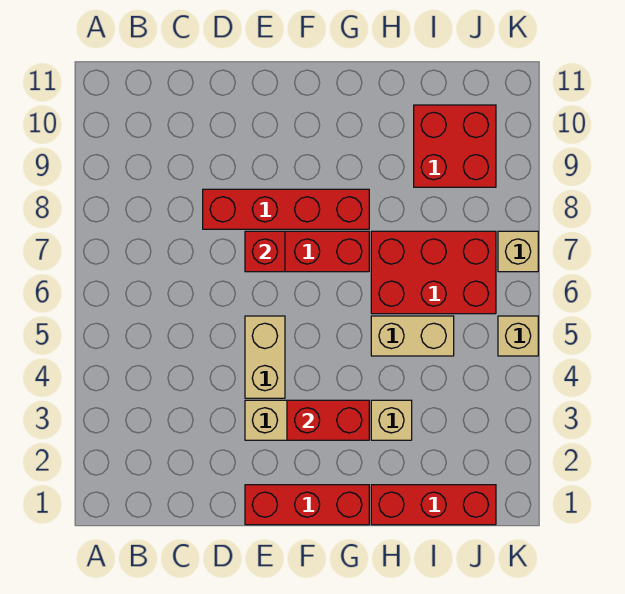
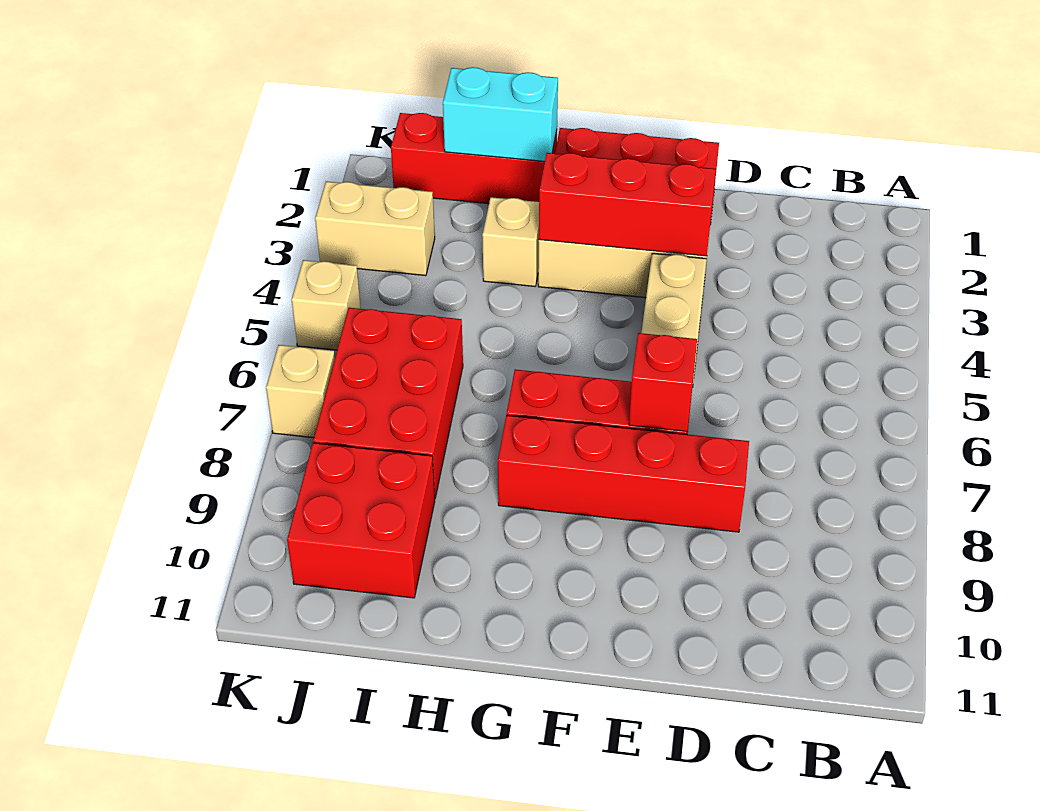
red brick F3:G3 level 2 -> red brick E3:G3 level 2
none -> cyan brick H1:I1 level 2
tan brick H5:I5 level 1 -> tan brick J3:K3 level 1
red brick H6:J7 level 1 -> red brick I6:J8 level 1

